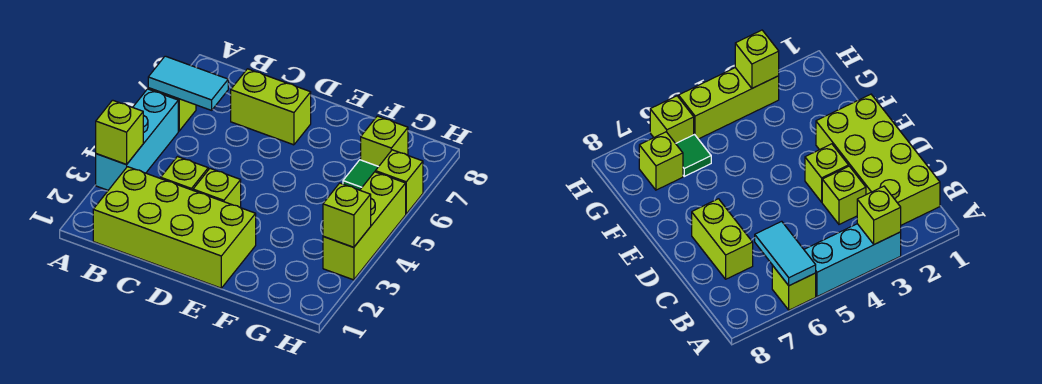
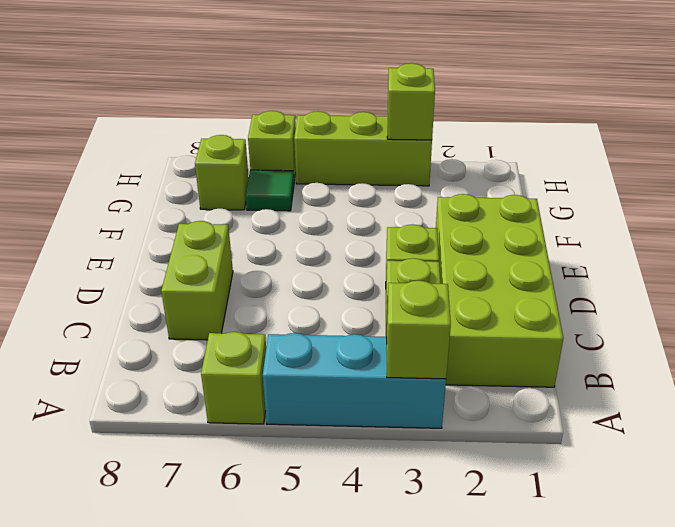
cyan tile A6:B6 level 2 -> none

